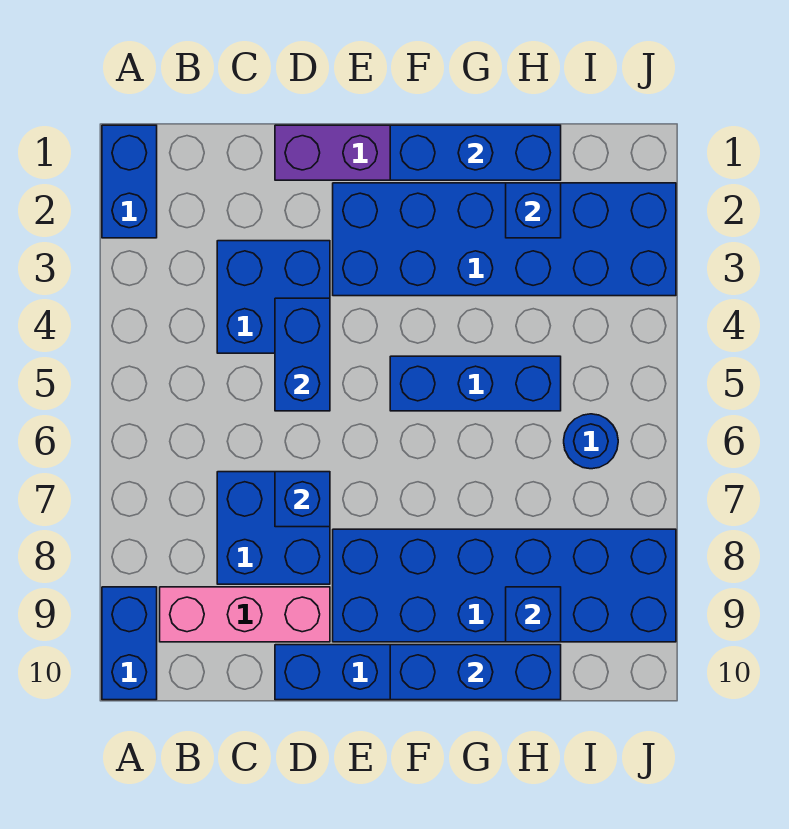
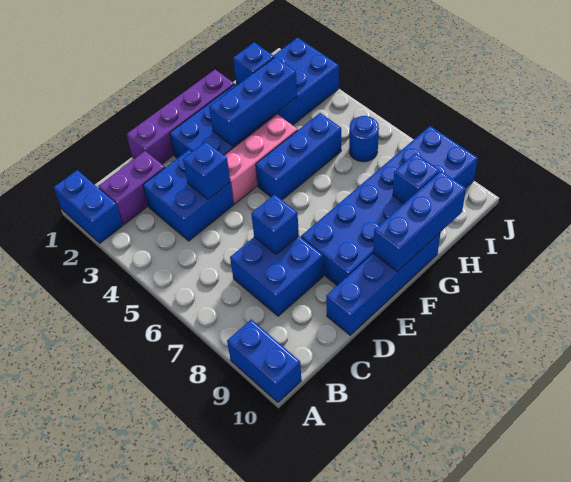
none -> purple brick B2:C2 level 1
pink brick B9:D9 level 1 -> pink brick E4:G4 level 1
blue brick D4:D5 level 2 -> blue brick D4 level 2
blue brick F1:H1 level 2 -> blue brick F3:H3 level 2

